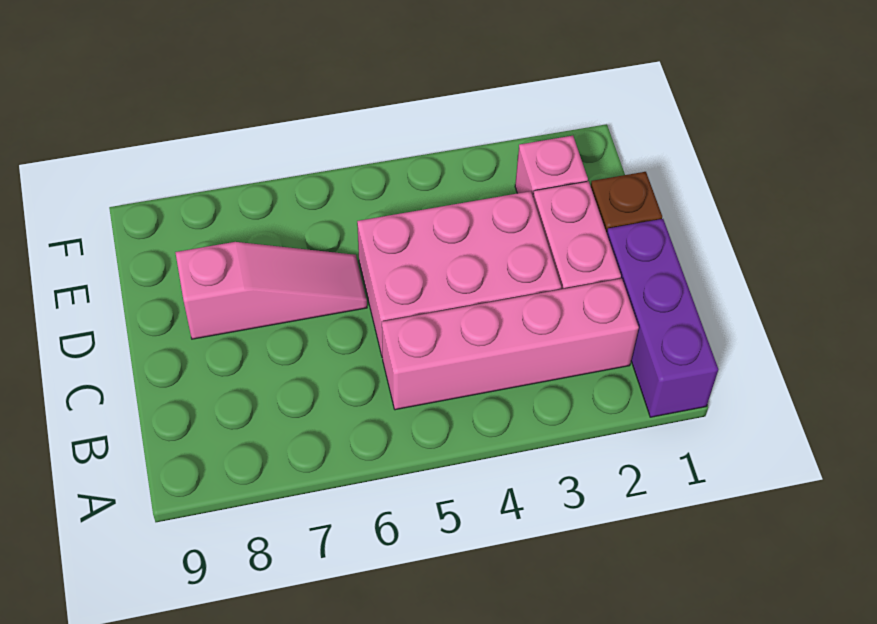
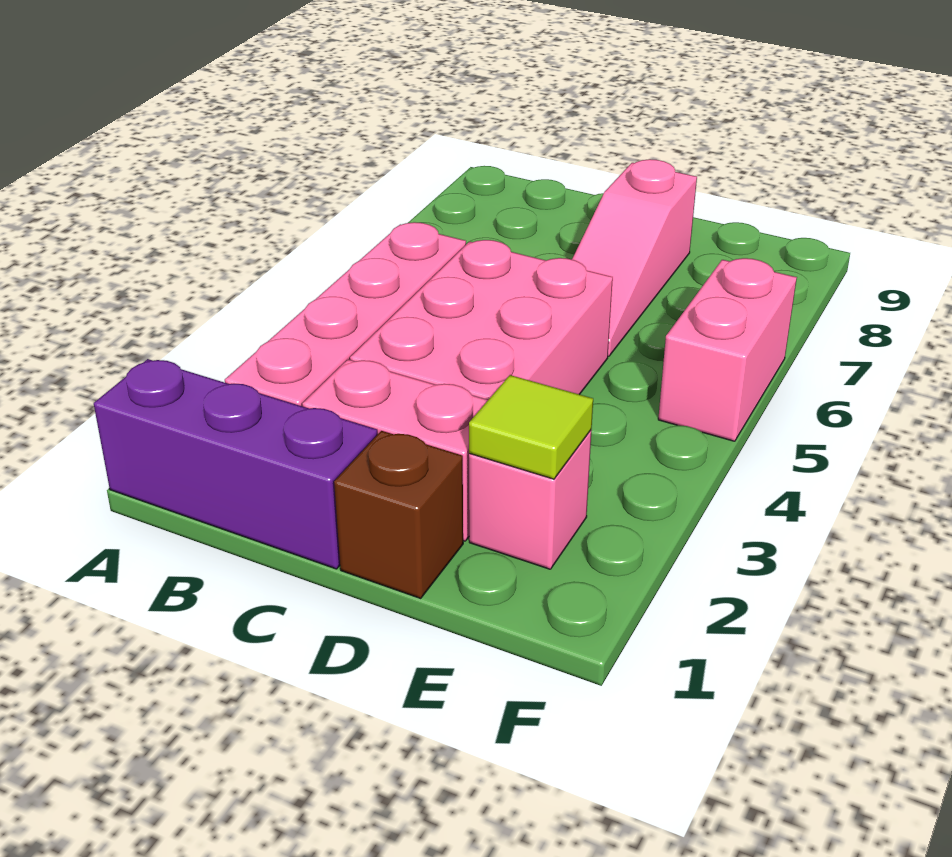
none -> lime tile E2 level 2
none -> pink brick F5:F6 level 1

